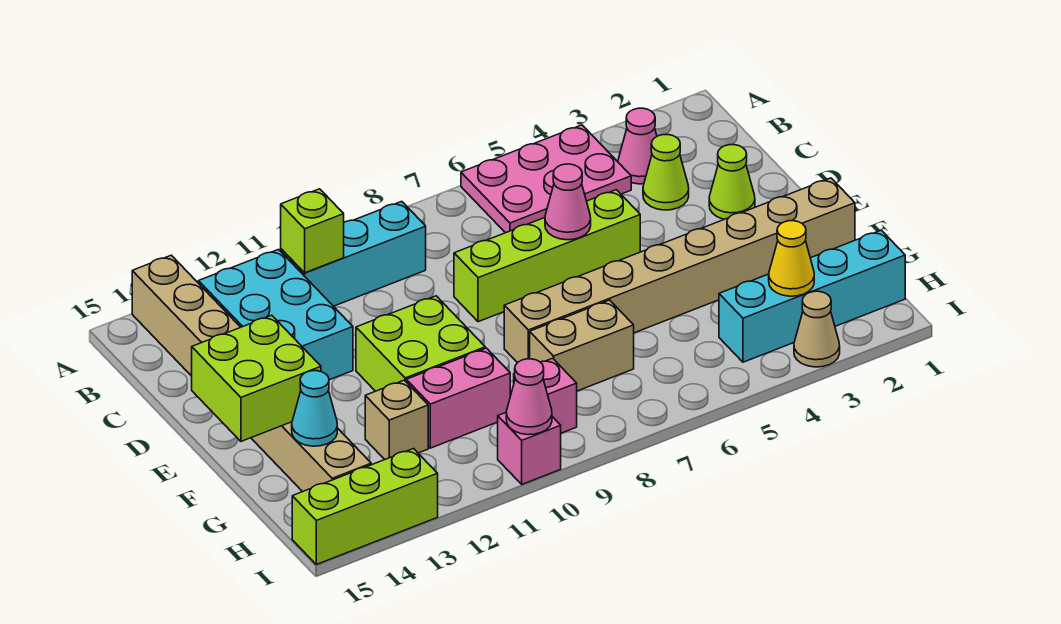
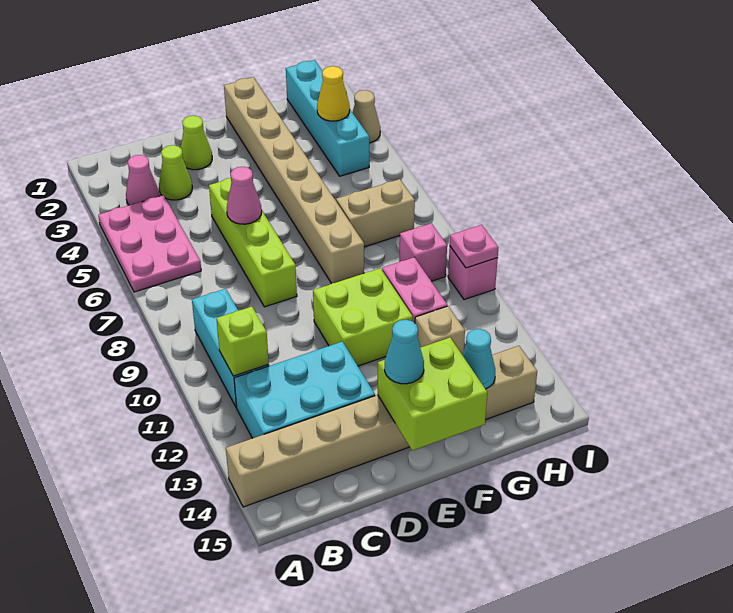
none -> cyan cone E14 level 3
tan brick G7:G8 level 1 -> tan brick G7:H7 level 1
pink cone I10 level 2 -> pink plate I10 level 2
lime brick I13:I15 level 1 -> none

